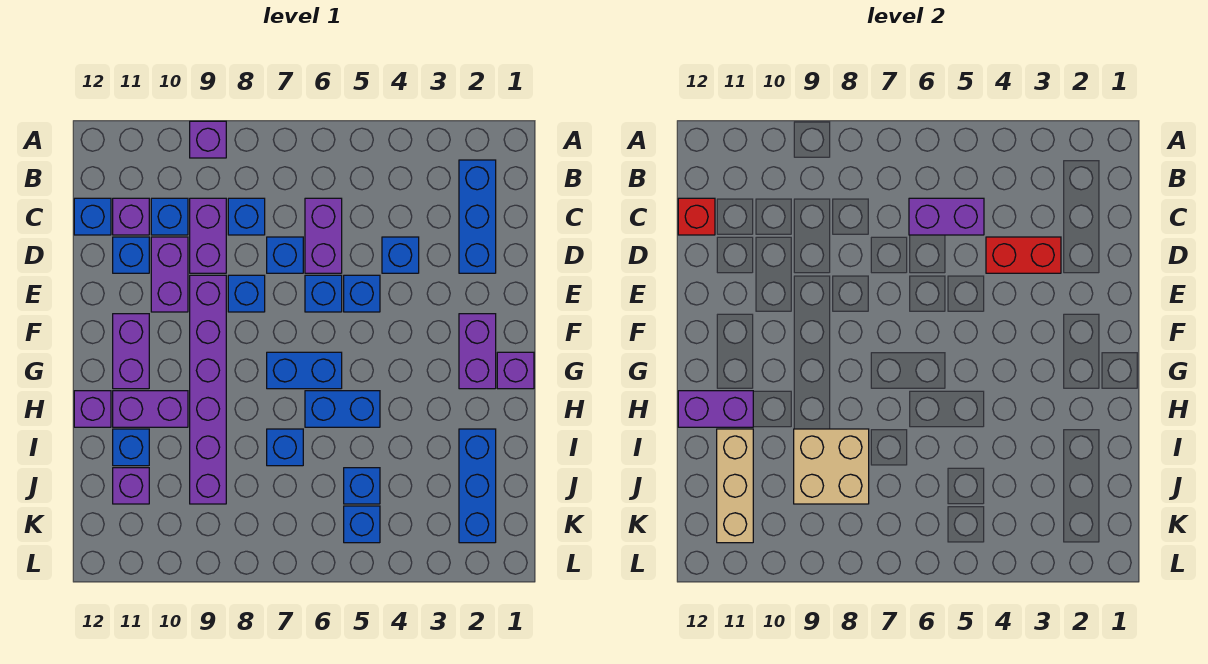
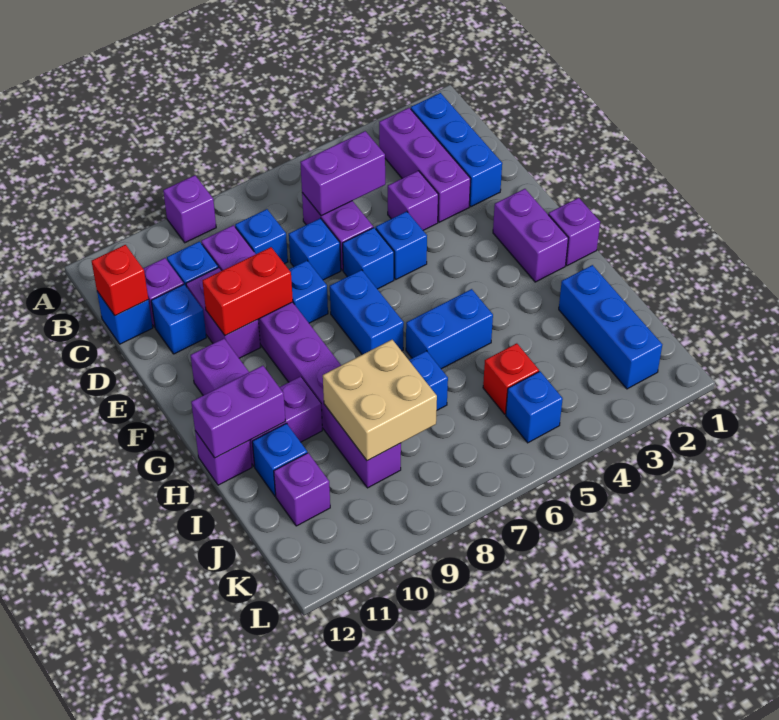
none -> purple brick B3:D3 level 1
red brick D3:D4 level 2 -> red brick E9:E10 level 2
blue brick D4 level 1 -> purple brick D4 level 1
blue brick G6:G7 level 1 -> blue brick F7:G7 level 1
tan brick I11:K11 level 2 -> none
blue brick J5 level 1 -> red brick J5 level 1

